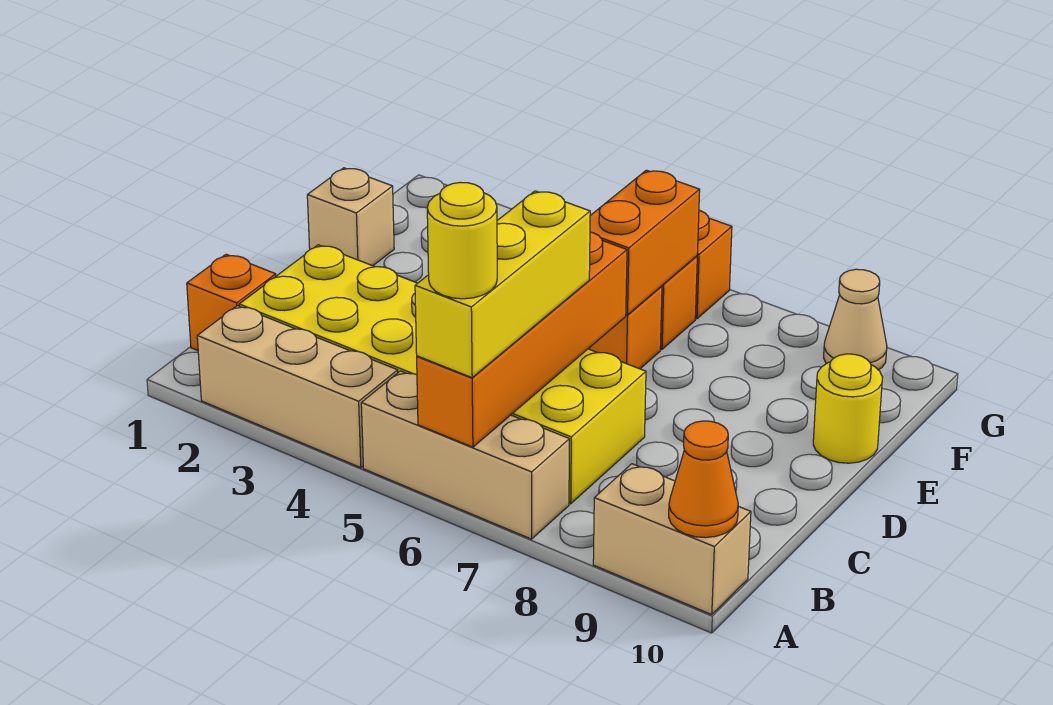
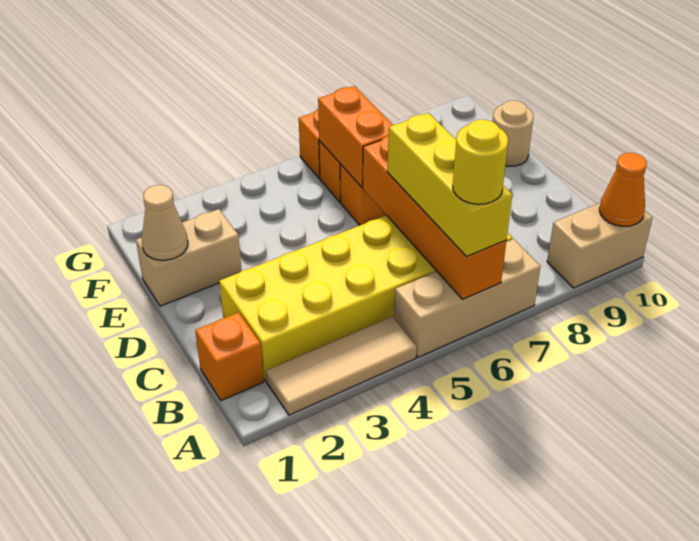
tan brick A2:A4 level 1 -> tan tile A2:A4 level 1
tan brick E1 level 1 -> tan brick E1:E2 level 1
yellow round brick E10 level 1 -> tan round brick E10 level 1
tan cone G9 level 1 -> tan cone E1 level 2

